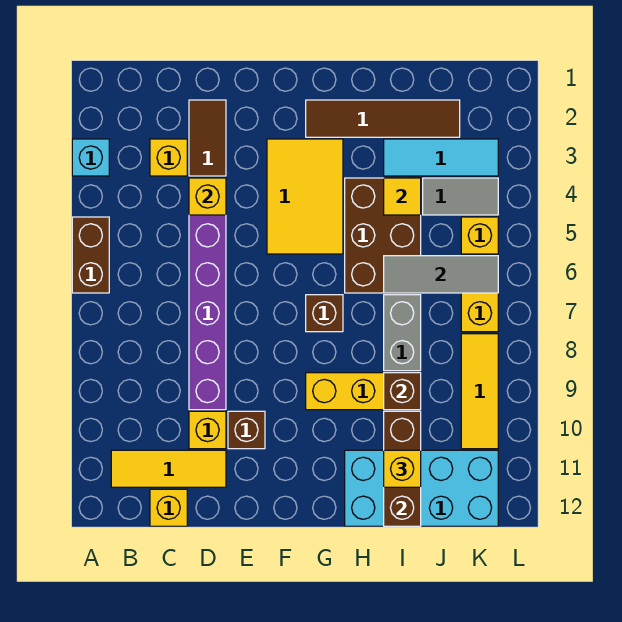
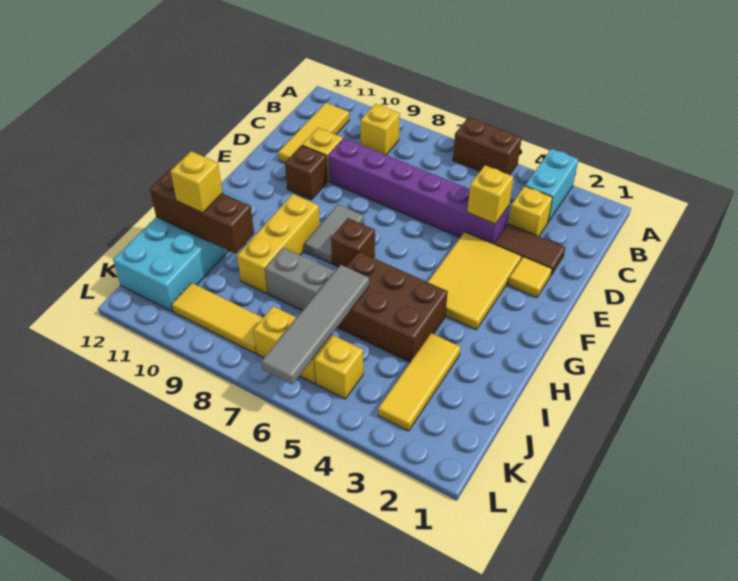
cyan brick A3 level 1 -> cyan brick A3:B3 level 1
yellow brick C12 level 1 -> yellow brick B9 level 1
yellow tile F3:G5 level 1 -> yellow tile E3:G4 level 1
brown tile G2:J2 level 1 -> none
cyan tile I3:K3 level 1 -> yellow tile I3:K3 level 1
yellow tile I4 level 2 -> yellow tile E2 level 1
grey tile I6:K6 level 2 -> grey tile I6:L6 level 2
brown brick I9 level 2 -> none
grey tile J4:K4 level 1 -> grey tile F8:G8 level 1

